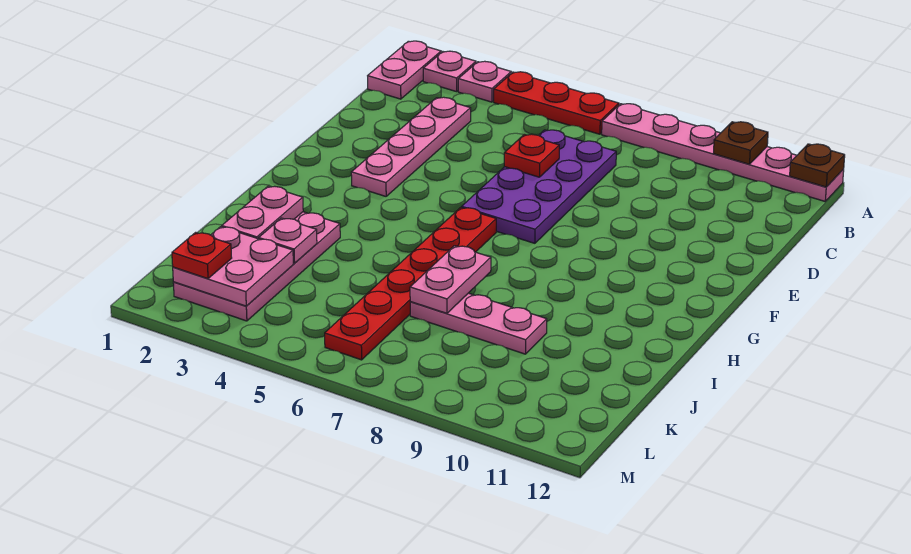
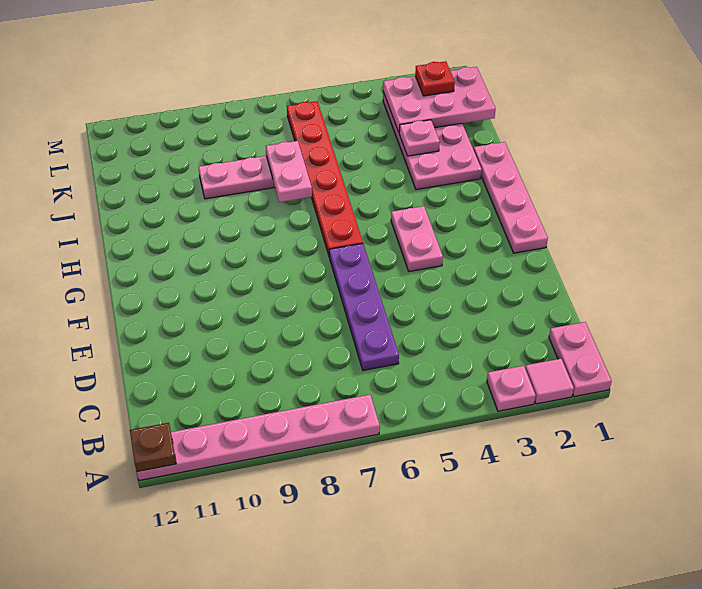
pink plate A2 level 1 -> pink tile A2 level 1
red plate A4:A6 level 1 -> none
brown plate A10 level 2 -> none
pink plate C3:F3 level 1 -> pink plate F1:I1 level 1
purple plate C6:F7 level 1 -> purple plate C6:F6 level 1
red plate D6 level 2 -> none
pink plate I2:J2 level 2 -> pink plate F4:G4 level 1
pink plate K2:L3 level 2 -> pink plate K1:L3 level 2

